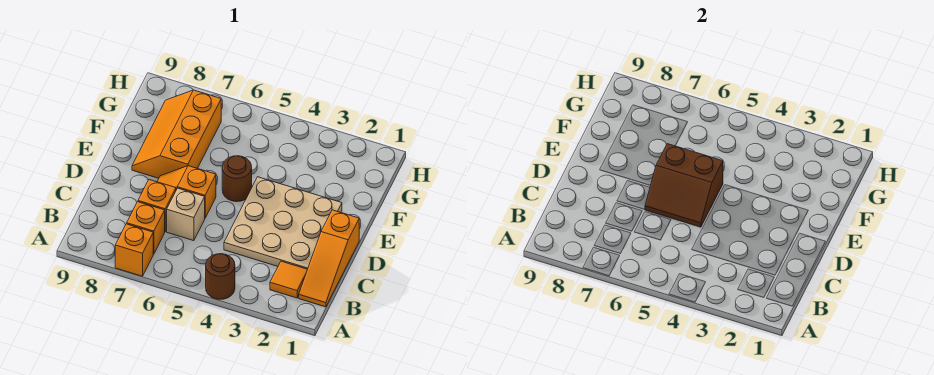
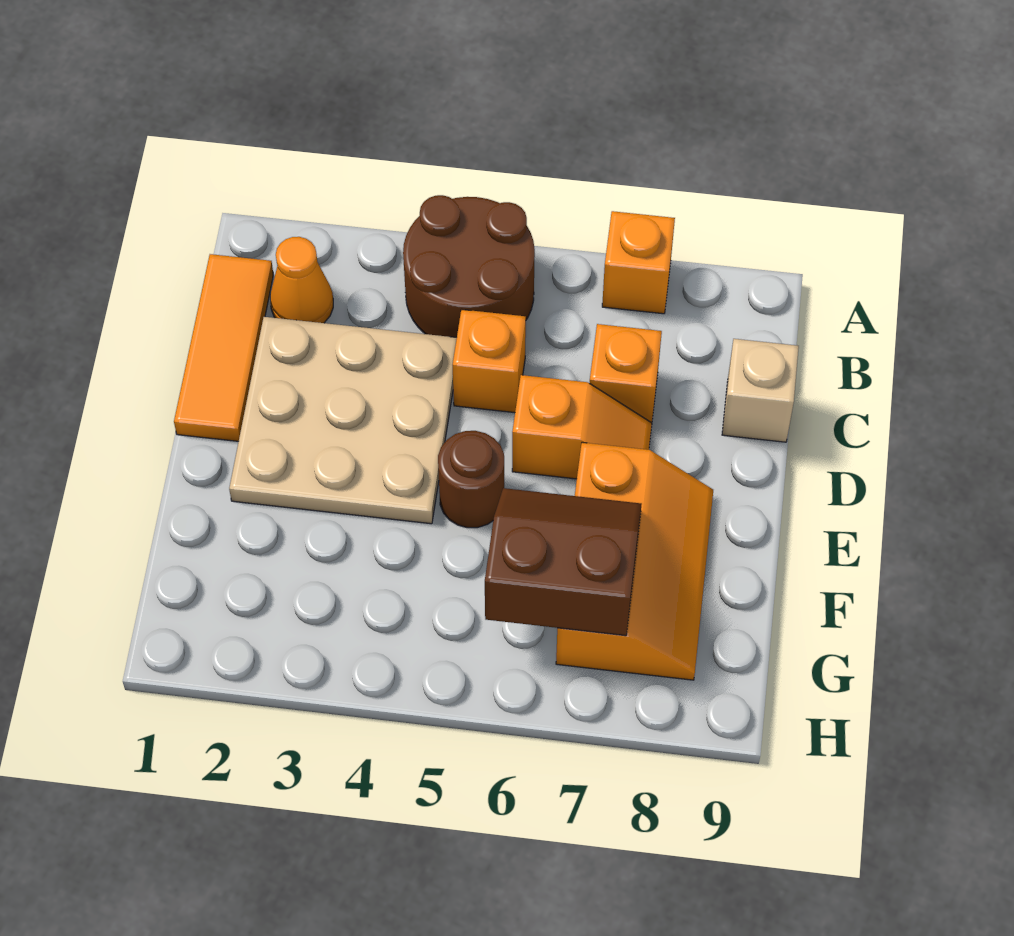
brown round brick A4 level 1 -> brown round brick A4:B5 level 1
orange slope B1:D1 level 1 top D -> orange tile B1:D1 level 1
orange tile B2 level 1 -> orange cone B2 level 1
orange brick B7 level 1 -> orange brick C5 level 1
tan brick C6 level 1 -> tan brick C9 level 1
brown slope D5:E6 level 2 top E -> brown slope F6:G7 level 2 top G

